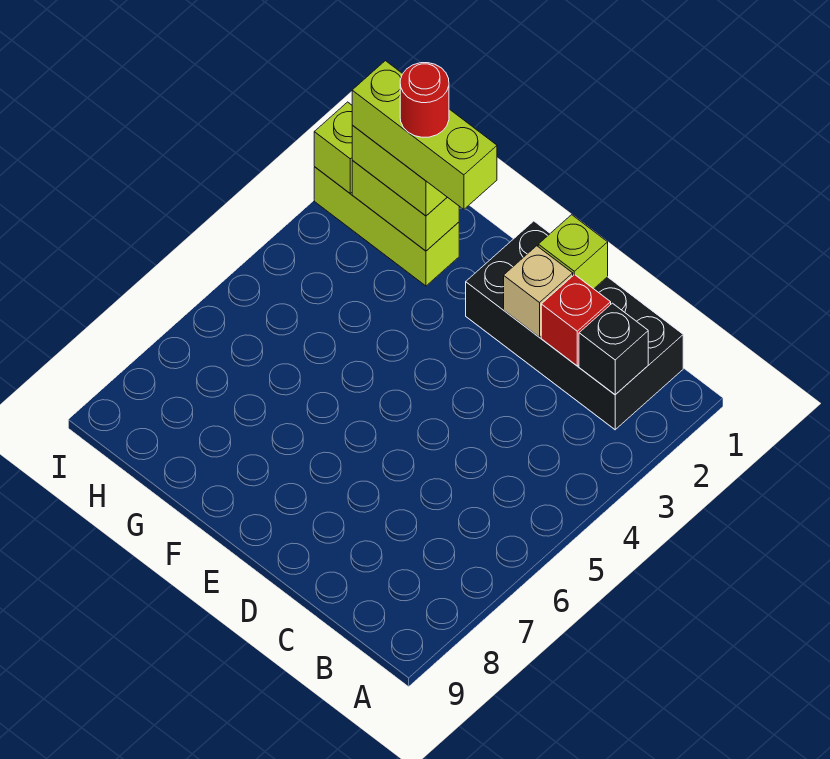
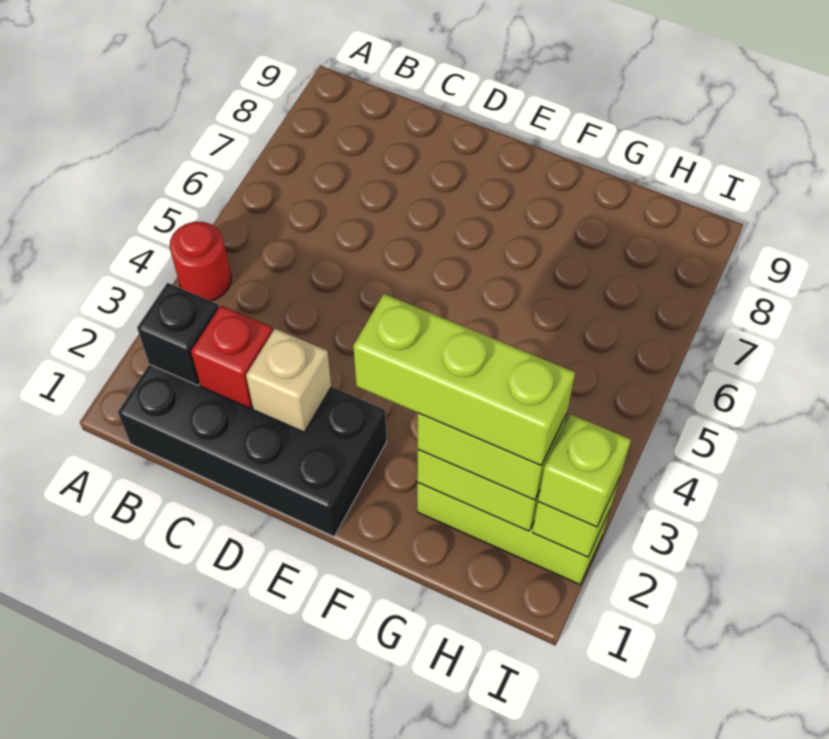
lime brick D1 level 2 -> lime brick I2 level 3
red round brick G2 level 5 -> red round brick A4 level 1

